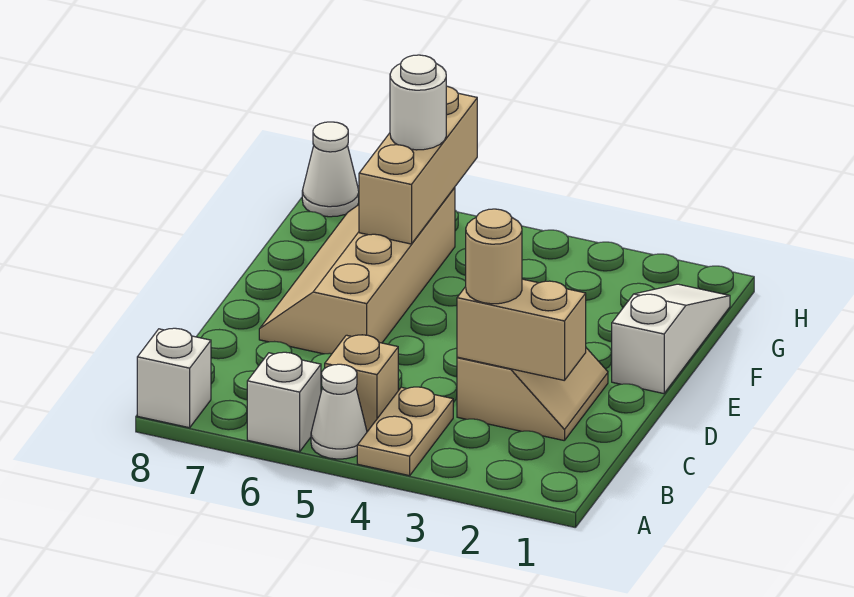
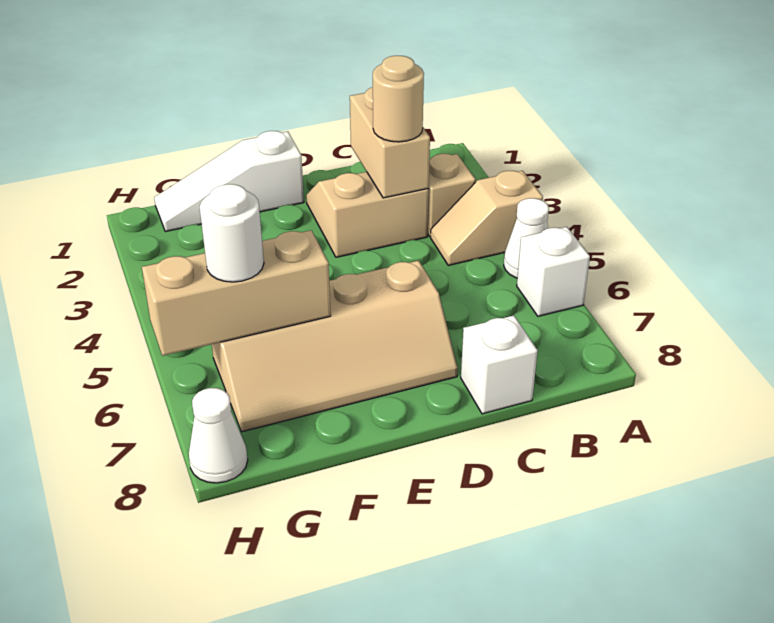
tan plate A4:B4 level 1 -> tan slope A4:B4 level 1 top A
white brick A8 level 1 -> white brick C8 level 1
tan brick B5 level 1 -> tan brick B3 level 1

